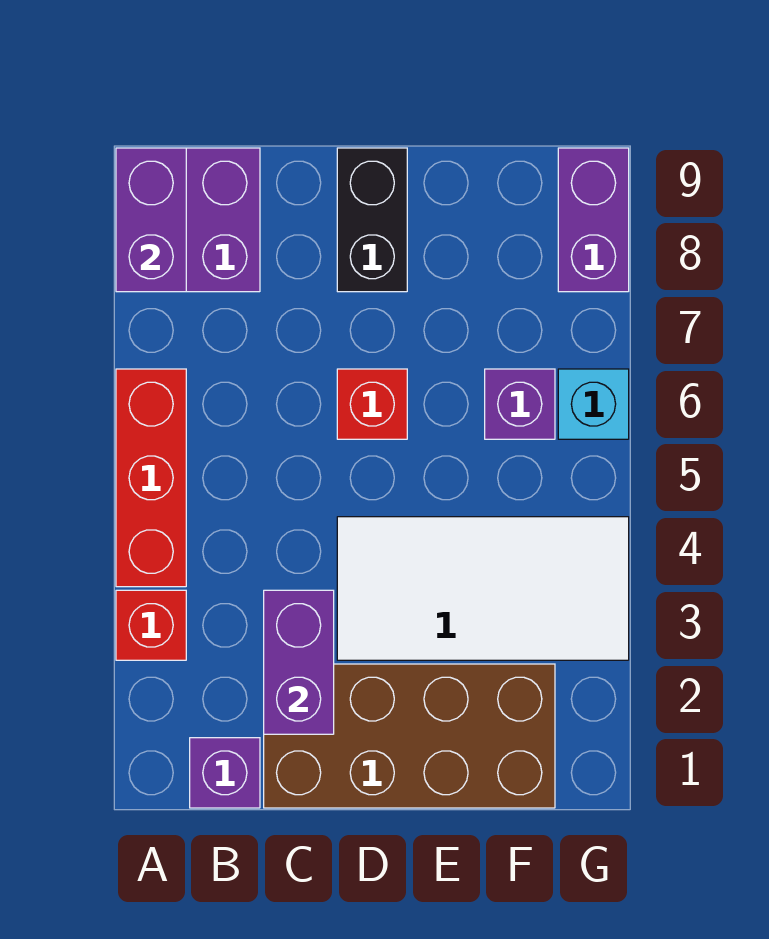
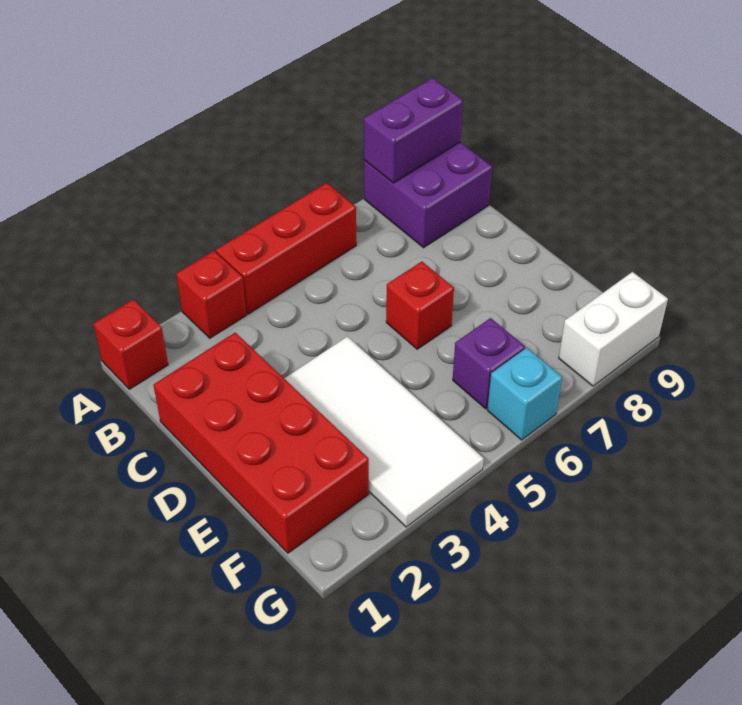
none -> red brick A1 level 1
purple brick B1 level 1 -> none
brown brick C1:F2 level 1 -> red brick C1:F2 level 1
purple brick C2:C3 level 2 -> none
black brick D8:D9 level 1 -> none
purple brick G8:G9 level 1 -> white brick G8:G9 level 1

